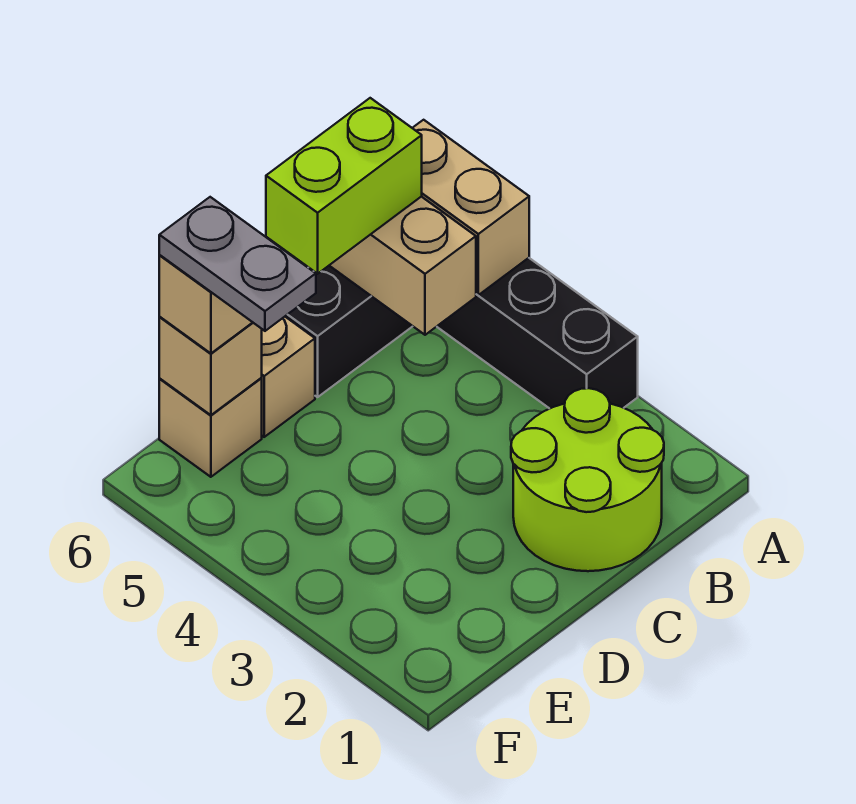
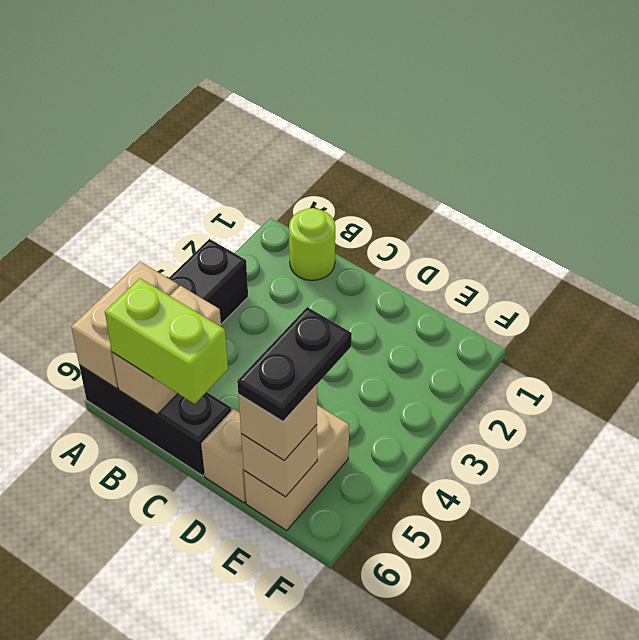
lime round brick B1:C2 level 1 -> lime round brick B1 level 1
grey plate E5:E6 level 4 -> black plate E5:E6 level 4
tan brick E6 level 1 -> tan brick E5:E6 level 1

